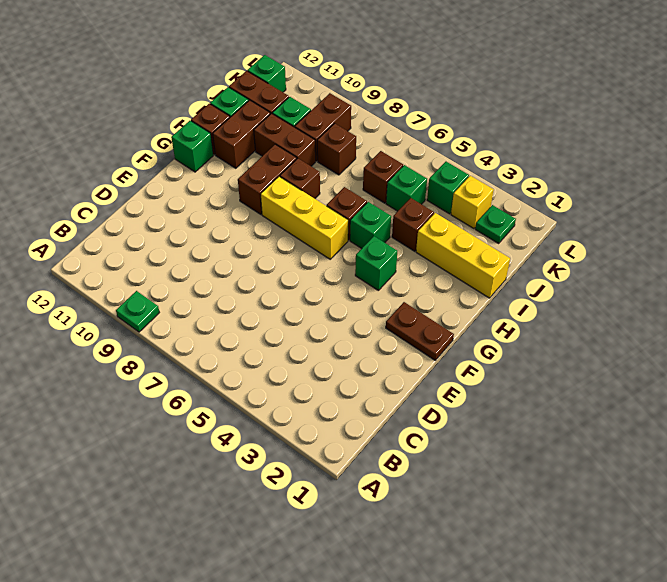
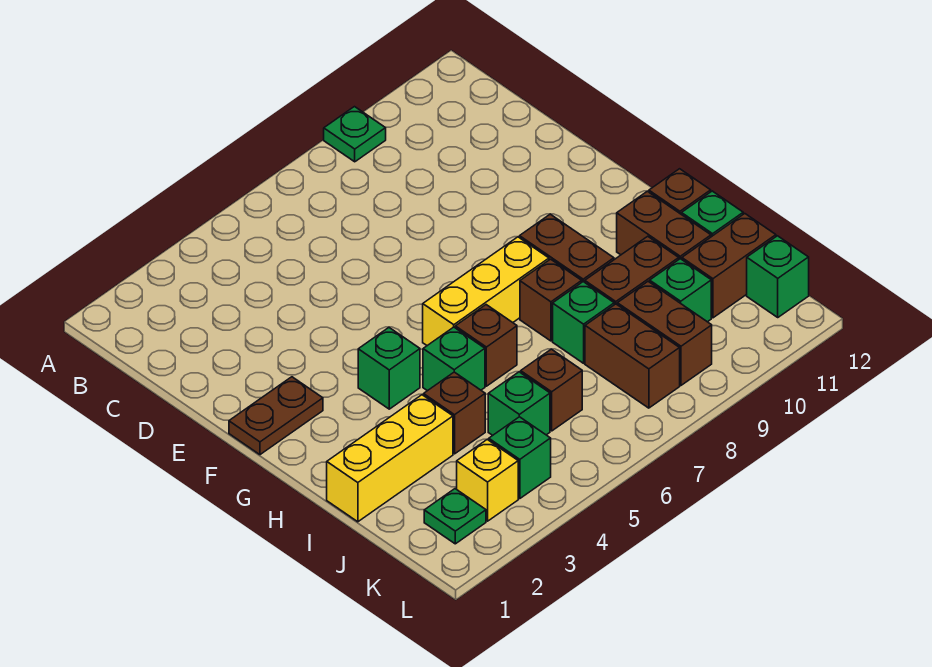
green brick G12 level 1 -> green brick I8 level 1
brown brick J8 level 1 -> brown brick J8:K8 level 1

